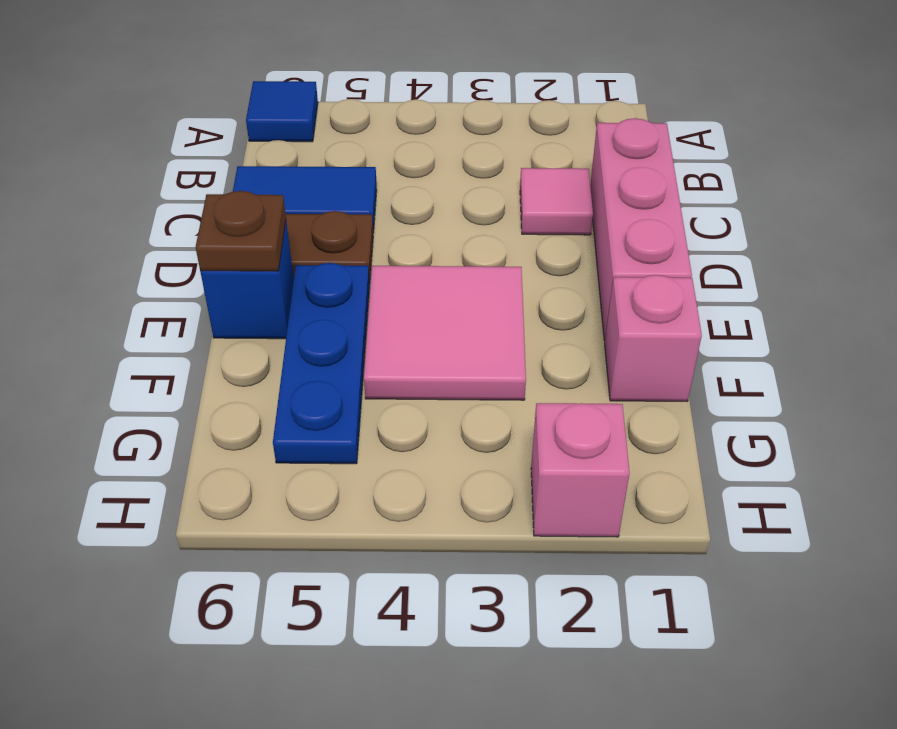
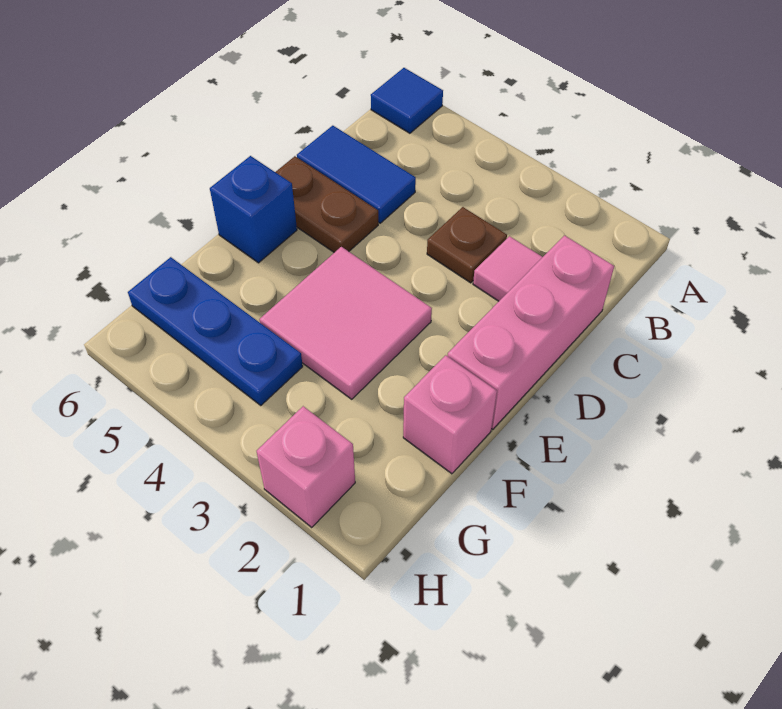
blue plate E5:G5 level 1 -> blue plate G4:G6 level 1
brown plate E6 level 2 -> brown plate C3 level 1

